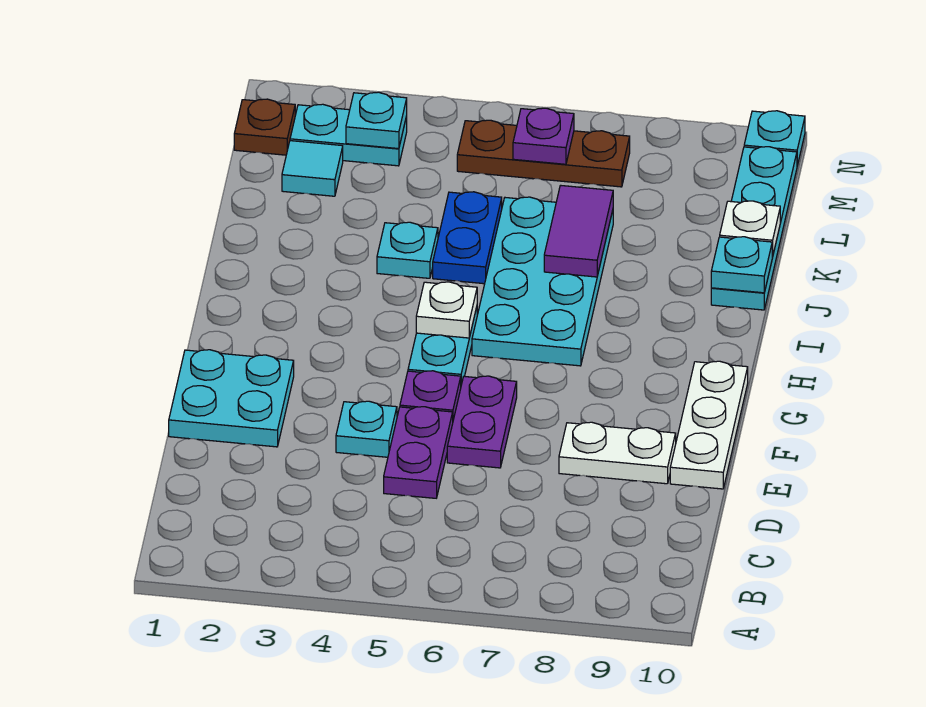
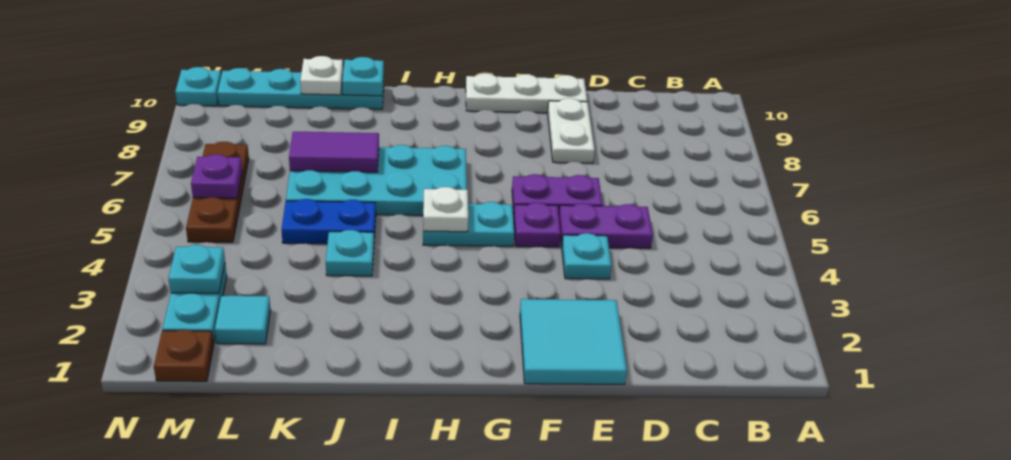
cyan plate E1:F2 level 1 -> cyan tile E1:F2 level 1

